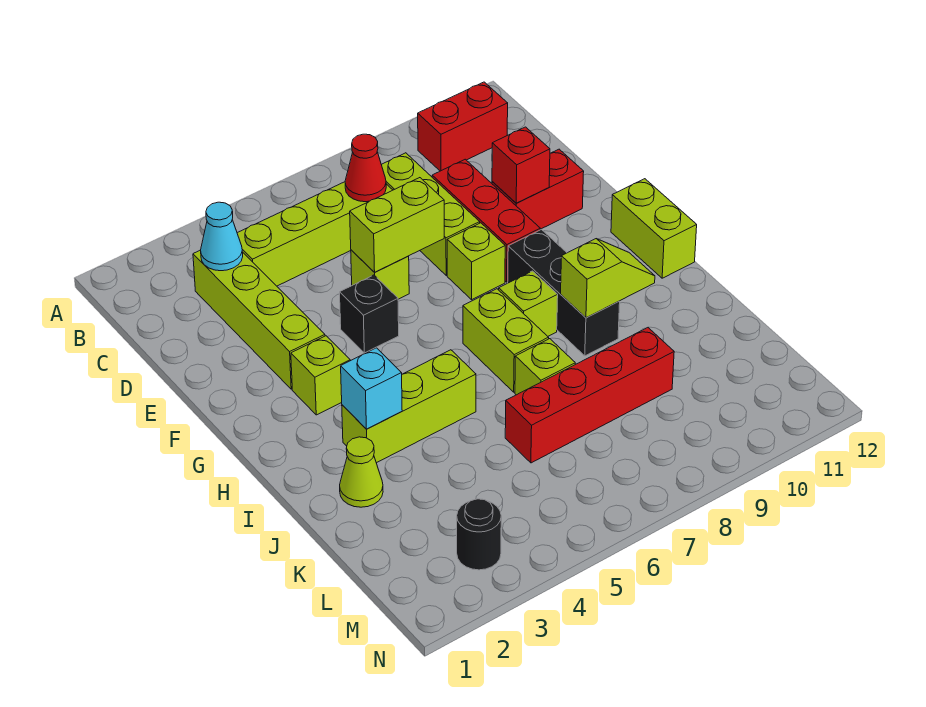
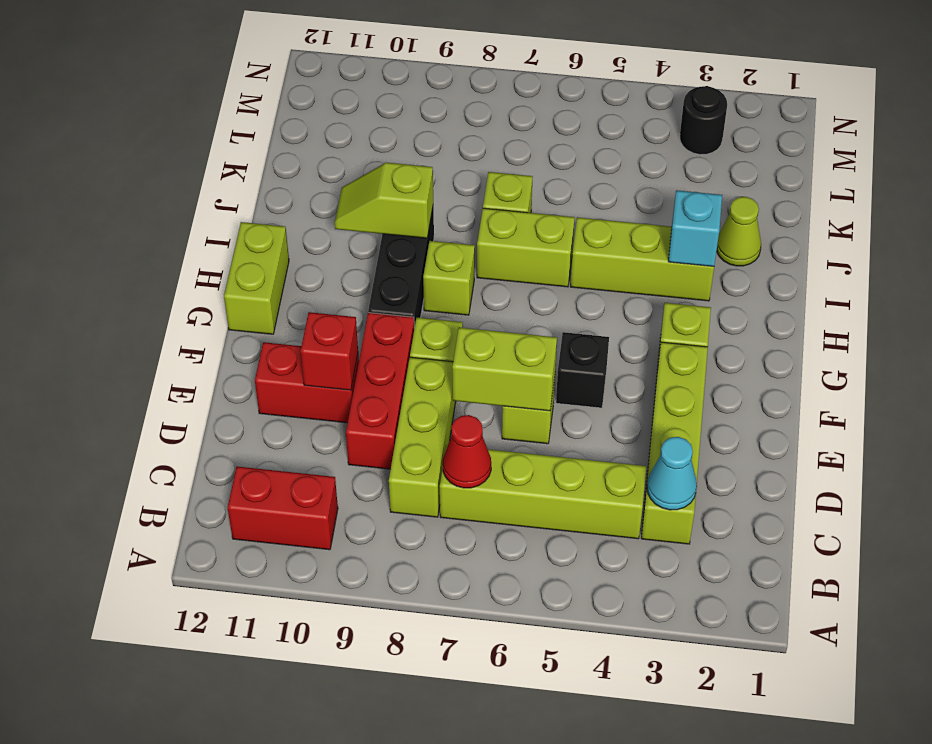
lime brick H7:I7 level 1 -> lime brick I6:I7 level 1
red brick K6:K9 level 1 -> none

